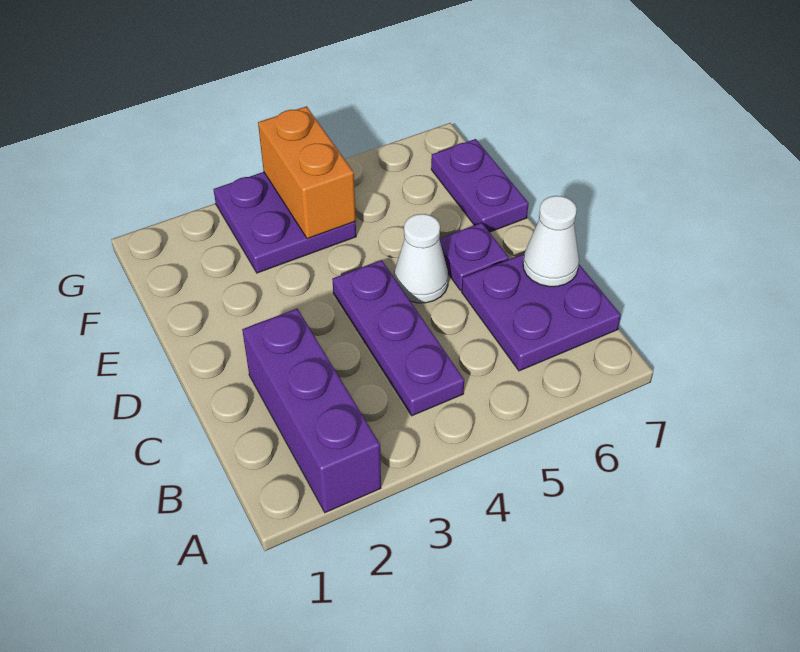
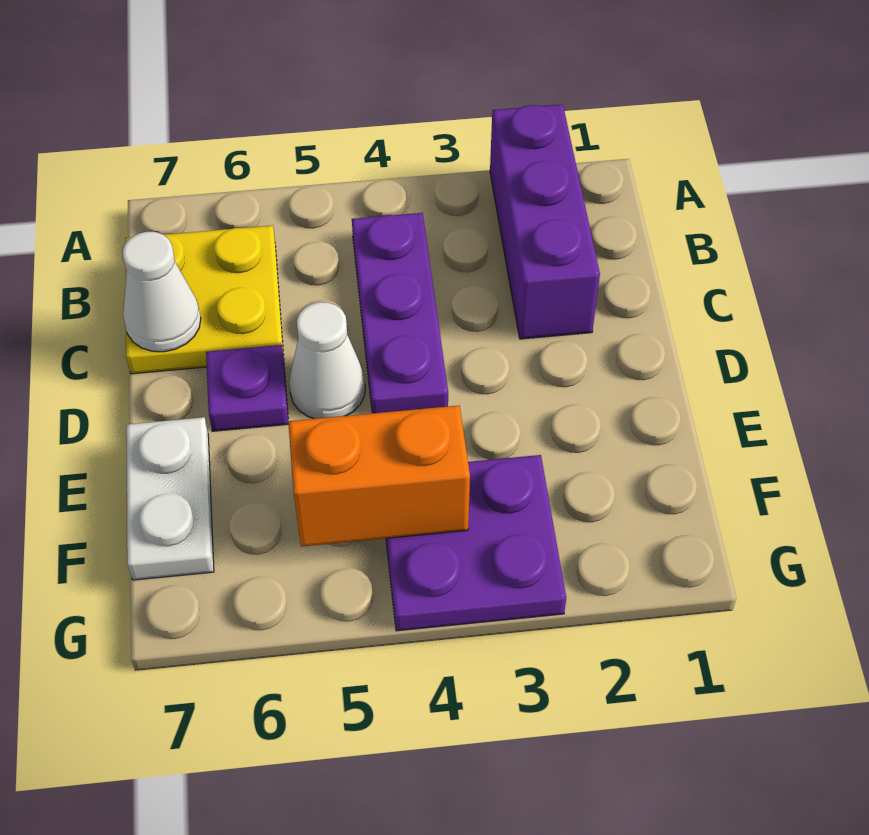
purple plate B6:C7 level 1 -> yellow plate B6:C7 level 1
purple plate E7:F7 level 1 -> white plate E7:F7 level 1
orange brick F4:G4 level 2 -> orange brick F4:F5 level 2

